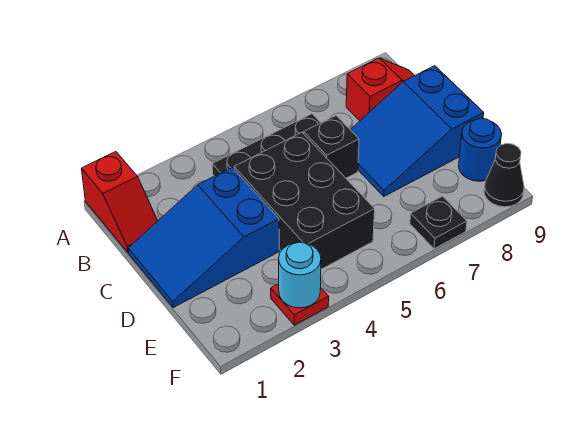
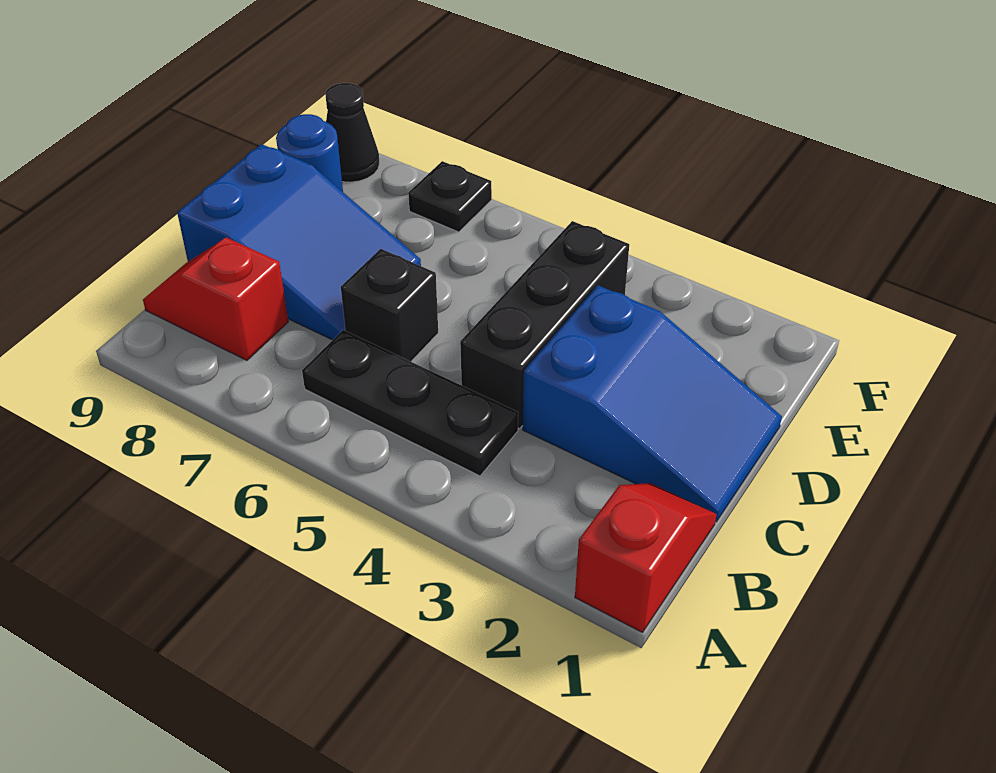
black brick C4:E5 level 1 -> black brick C4:E4 level 1
red plate F3 level 1 -> none
cyan round brick F3 level 2 -> none

